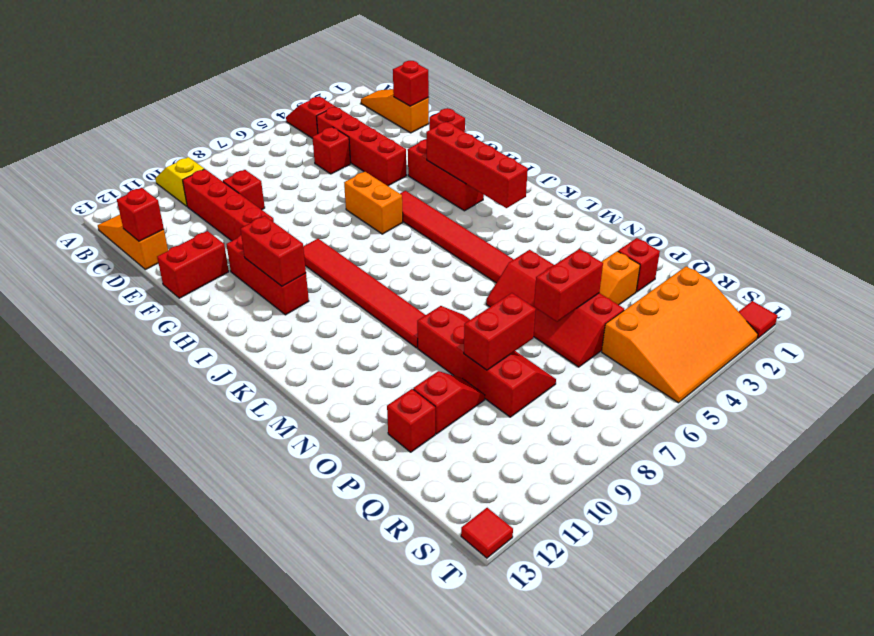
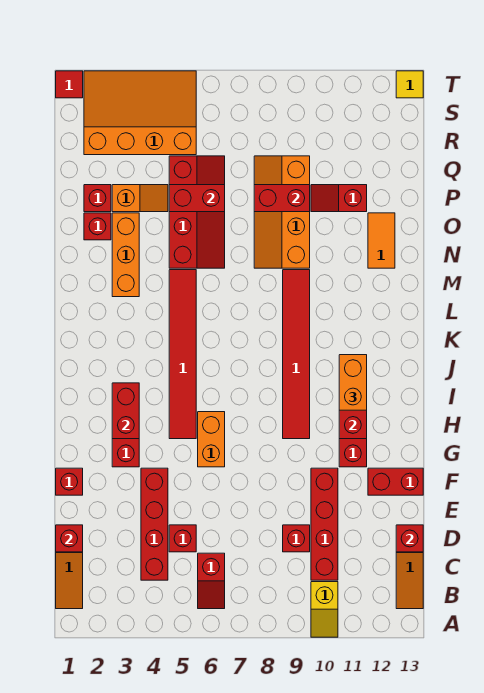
red slope A4:B4 level 1 top B -> red slope B6:C6 level 1 top C
red brick H3:K3 level 2 -> red brick H3:I3 level 2
none -> orange brick I11:J11 level 3
none -> orange brick M3:O3 level 1
red slope N8:Q9 level 1 top 9 -> orange slope N8:Q9 level 1 top 9
none -> orange tile N12:O12 level 1
red brick P12 level 1 -> red brick O2 level 1
red tile T13 level 1 -> yellow tile T13 level 1

